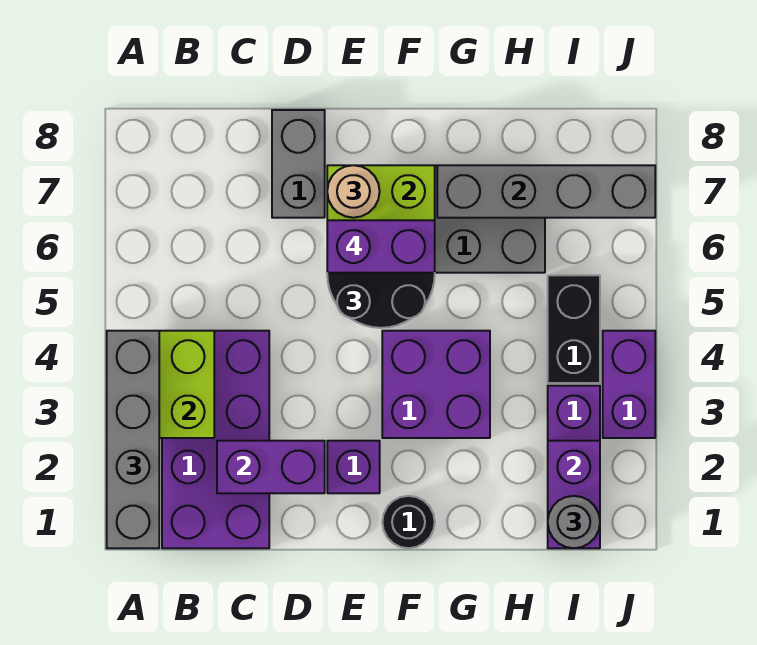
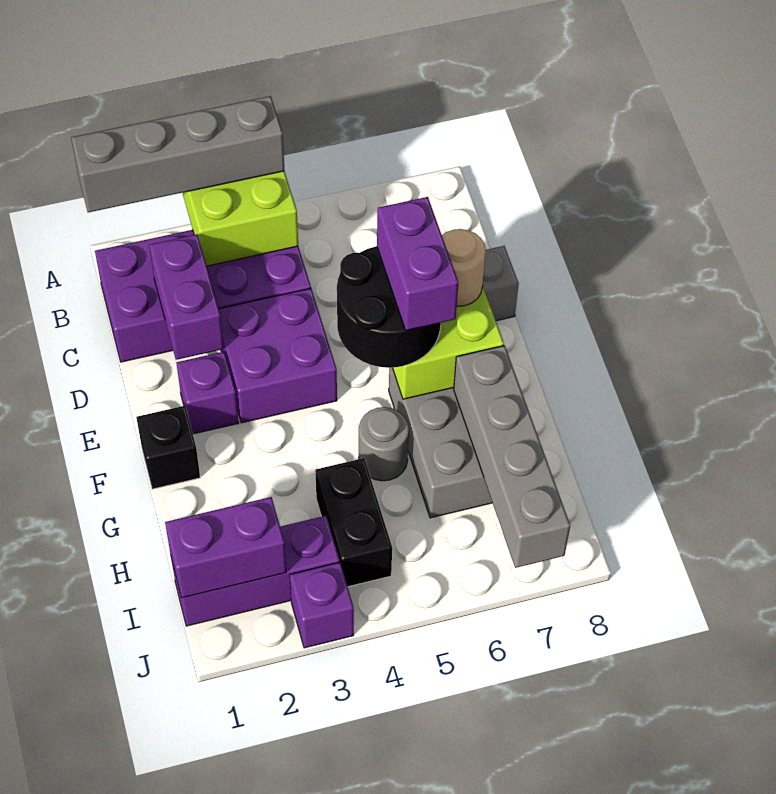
black round brick F1 level 1 -> black brick F1 level 1
purple brick F3:G4 level 1 -> purple brick D3:E4 level 1
grey round brick I1 level 3 -> grey round brick G5 level 1
black brick I4:I5 level 1 -> black brick H4:I4 level 1
purple brick J3:J4 level 1 -> purple brick J3 level 1

